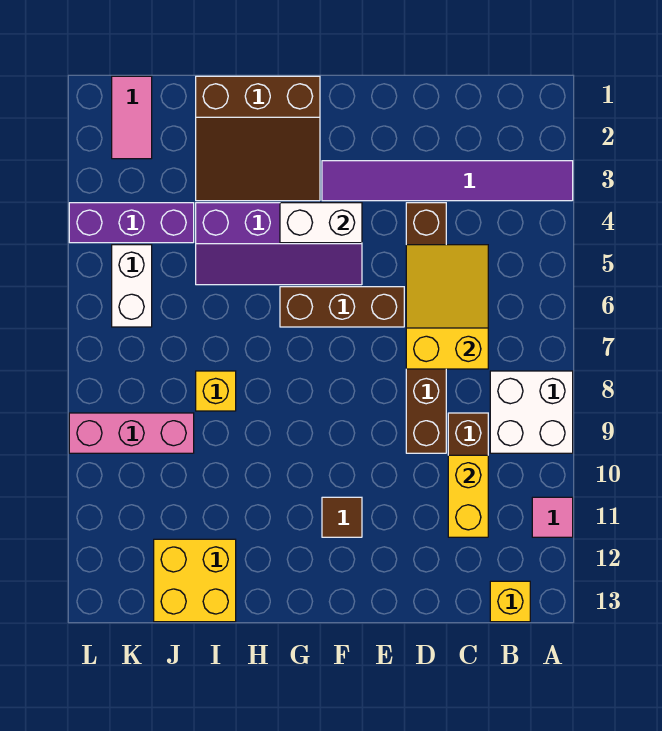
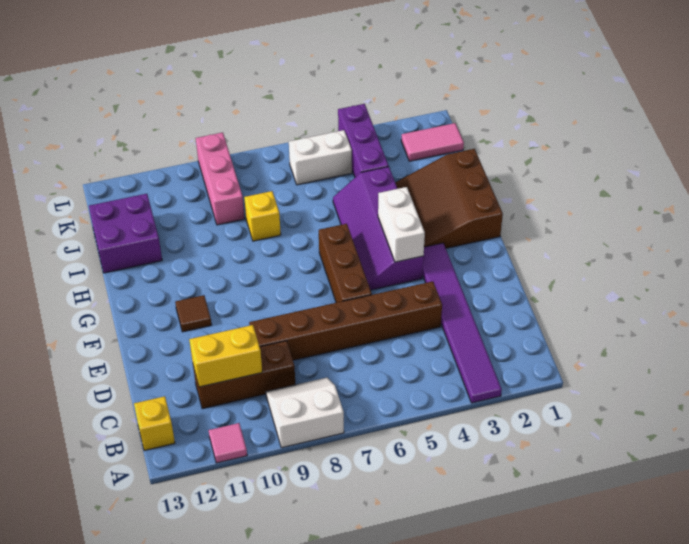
white brick A8:B9 level 1 -> white slope A8:B9 level 1 top A
yellow slope C5:D7 level 2 top 7 -> none
yellow brick I12:J13 level 1 -> purple brick I12:J13 level 1

